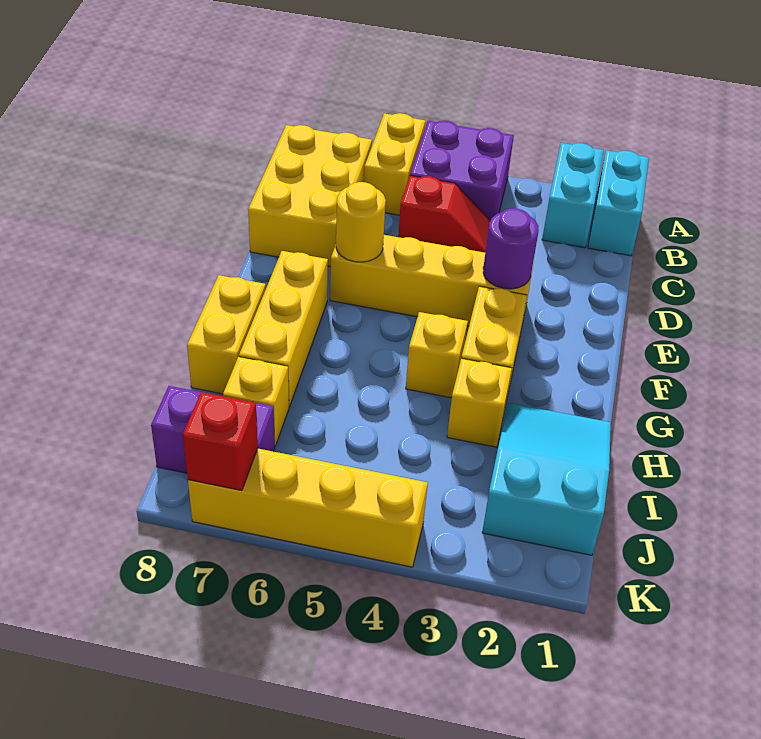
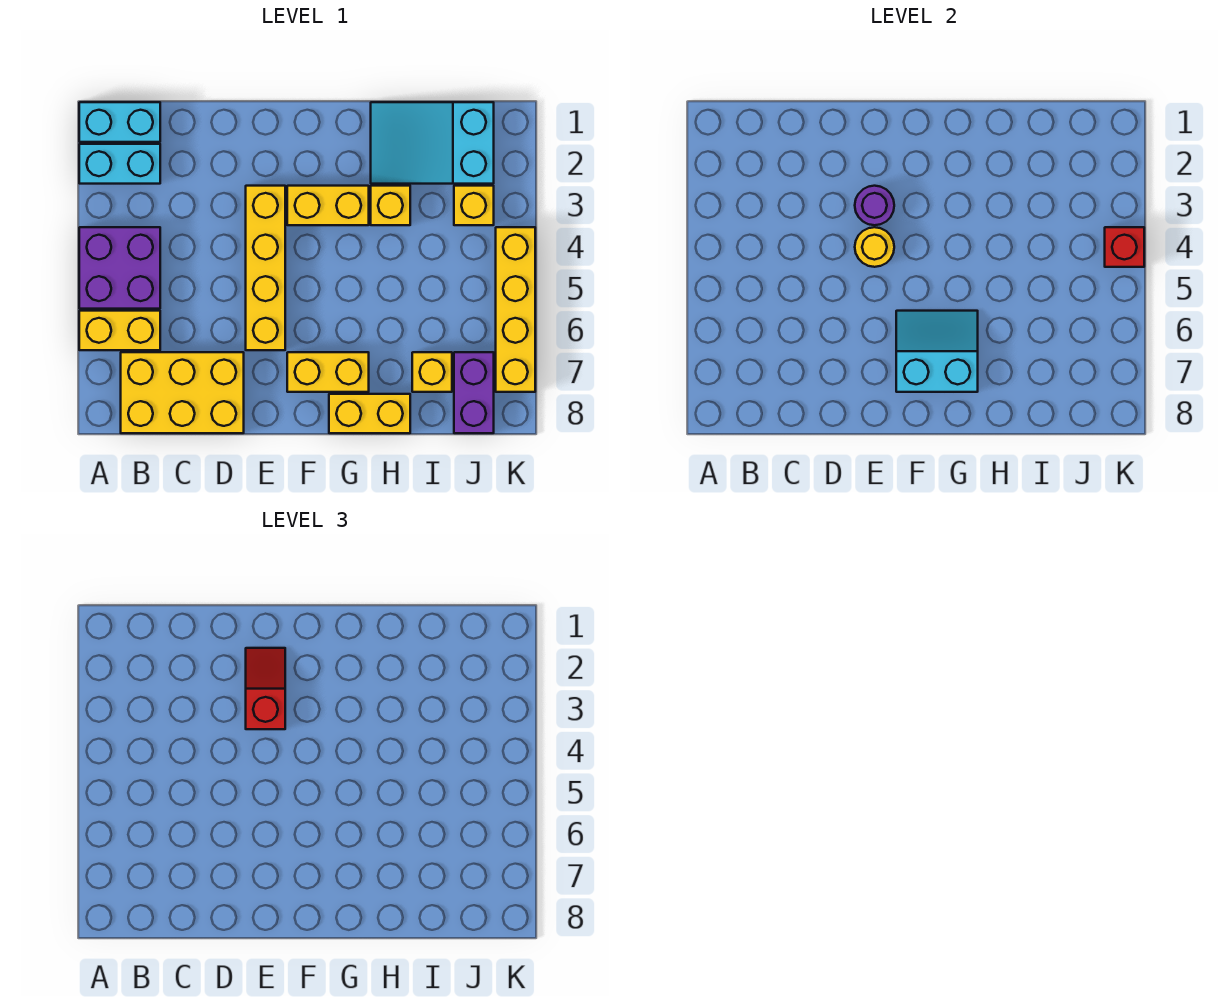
red slope C4:C5 level 1 top 5 -> red slope E2:E3 level 3 top 3
yellow round brick E6 level 2 -> yellow round brick E4 level 2
none -> cyan slope F6:G7 level 2 top 7
yellow brick F7:H7 level 1 -> yellow brick F7:G7 level 1
yellow brick G4 level 1 -> yellow brick J3 level 1
red brick K7 level 2 -> red brick K4 level 2

